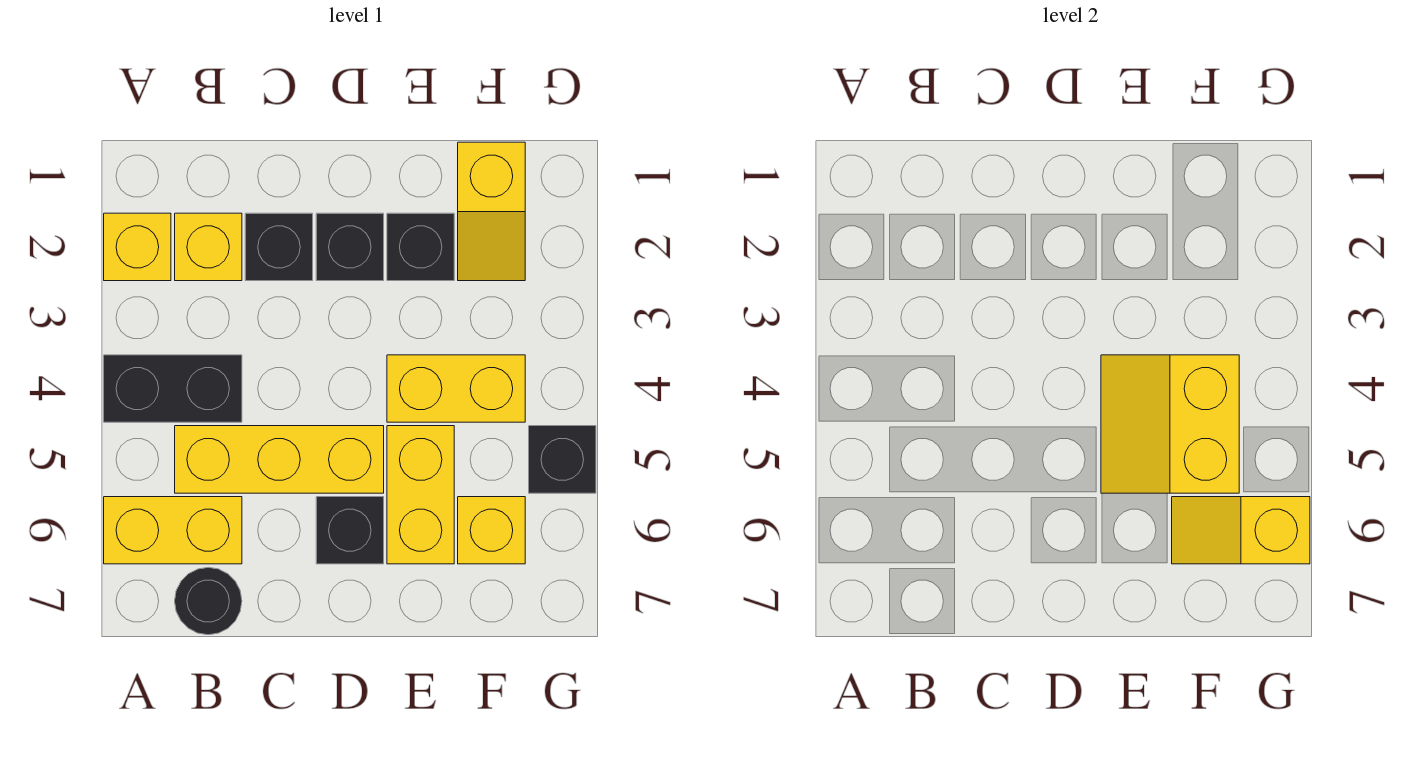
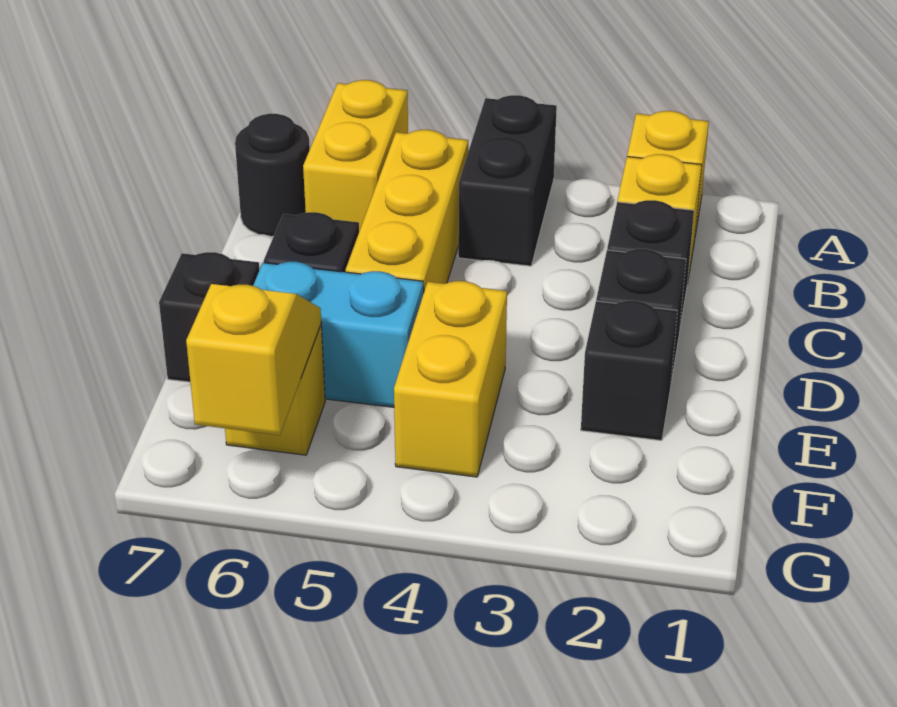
yellow slope E4:F5 level 2 top F -> none
yellow brick E5:E6 level 1 -> cyan brick E5:E6 level 1
yellow slope F1:F2 level 1 top 1 -> none
black brick G5 level 1 -> black brick E7 level 1

